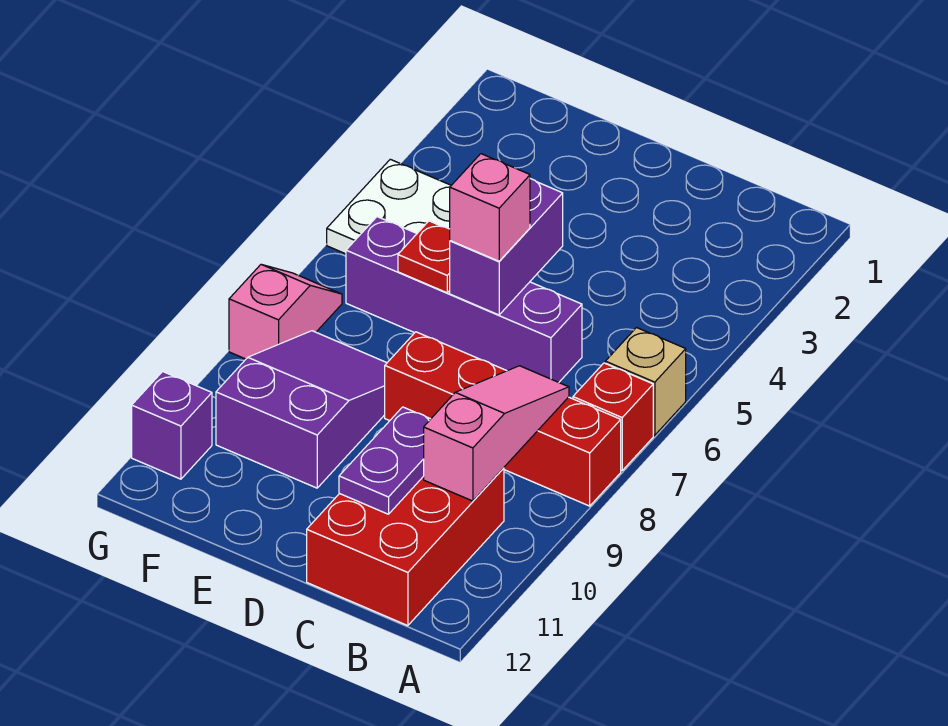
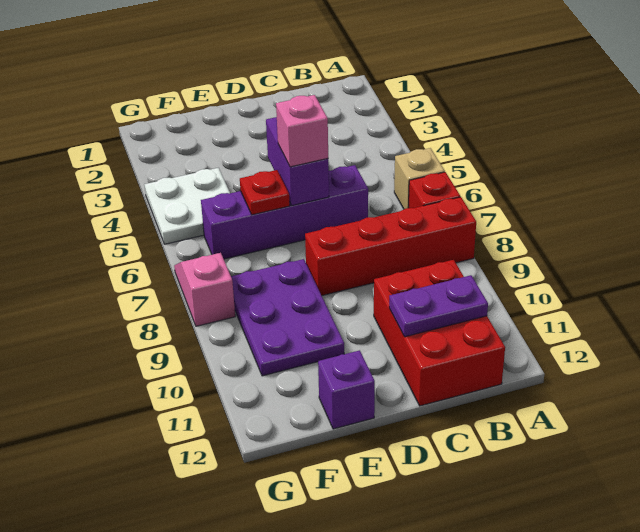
pink slope B8:B10 level 2 top 10 -> none
purple plate C10:C11 level 2 -> purple plate B11:C11 level 2
purple slope E8:F10 level 1 top 10 -> purple plate E8:F10 level 1
purple brick G11 level 1 -> purple brick E12 level 1

